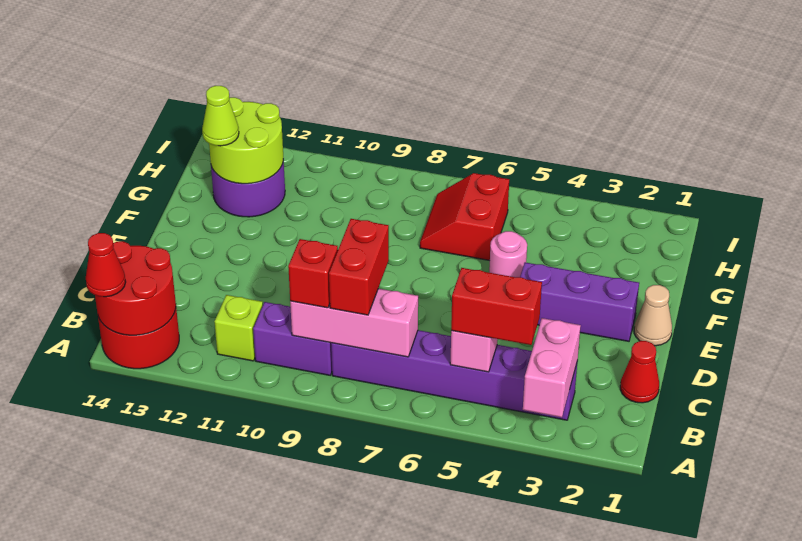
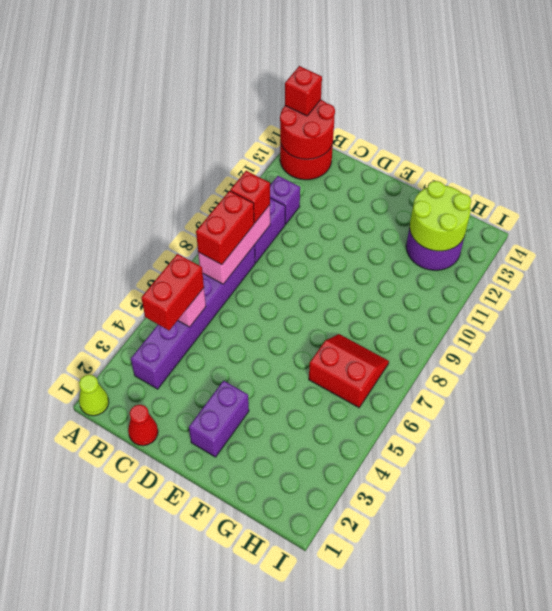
pink brick A3:B3 level 2 -> none
red cone A14 level 3 -> red brick A14 level 3
red brick B8:C8 level 3 -> red brick B7:B8 level 3
lime brick B11 level 1 -> purple brick B11 level 1
tan cone E1 level 1 -> none
purple brick E2:E4 level 1 -> purple brick E2:E3 level 1
pink round brick F5 level 1 -> none
lime cone G13 level 3 -> lime cone A1 level 1

